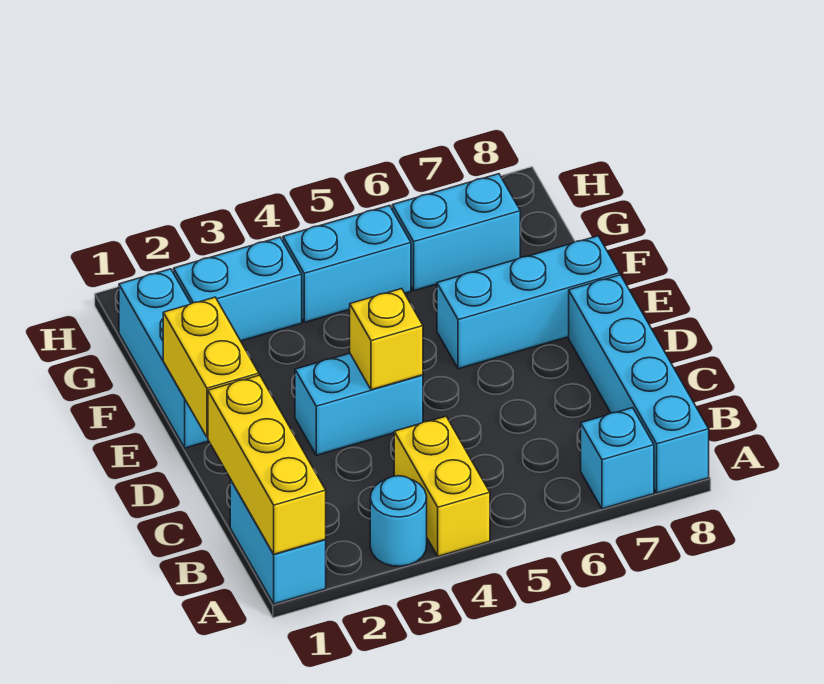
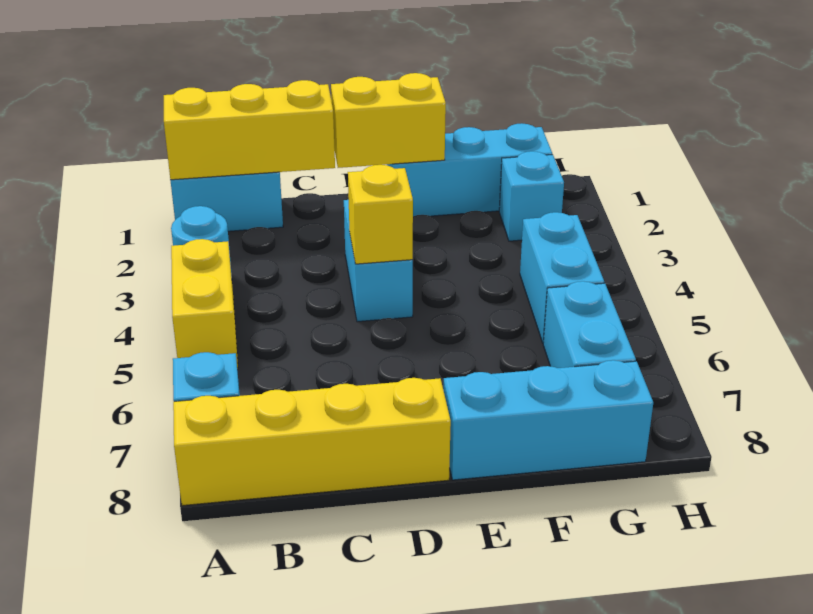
yellow brick A4:B4 level 1 -> yellow brick A4:A5 level 1
cyan brick A8:D8 level 1 -> yellow brick A8:D8 level 1
cyan brick E6:E8 level 1 -> cyan brick E8:G8 level 1
cyan brick G2:G3 level 1 -> cyan brick G2 level 1

